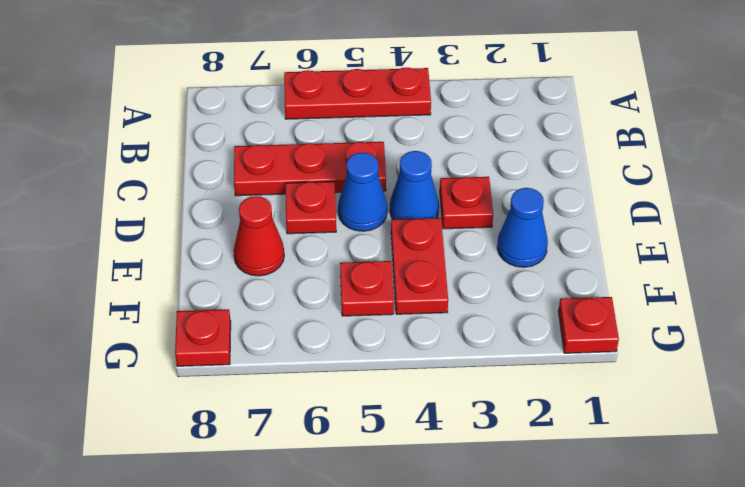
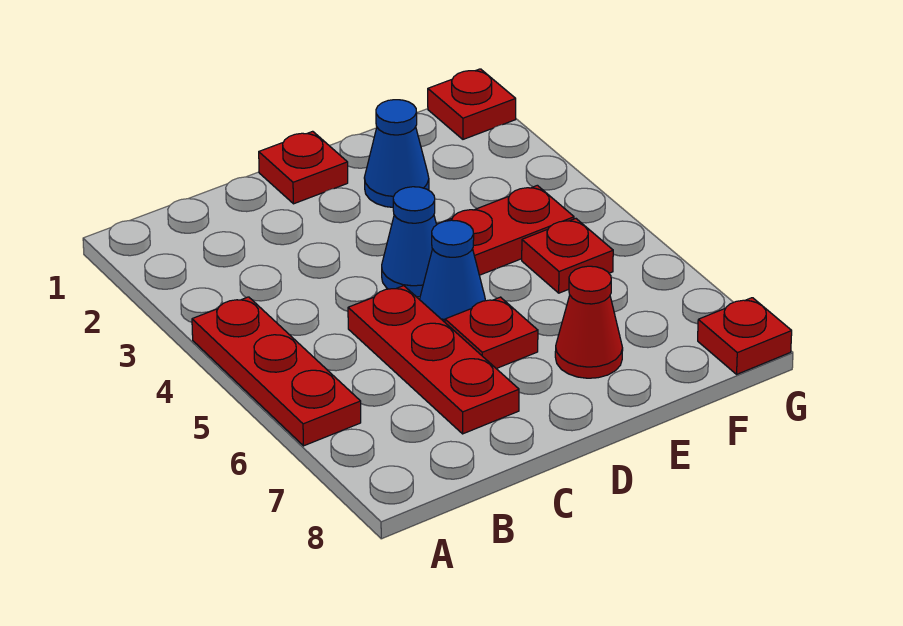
red plate D3 level 1 -> red plate D1 level 1

